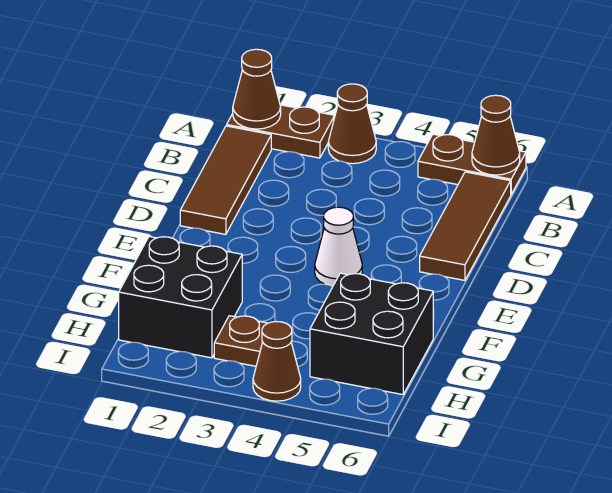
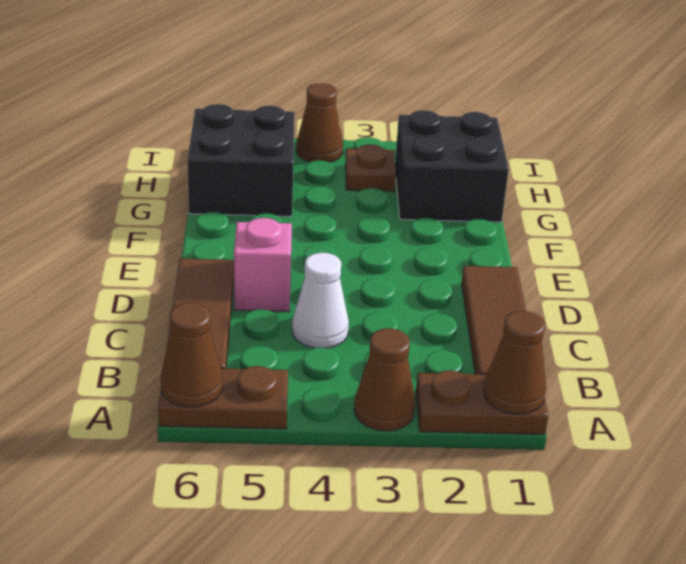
none -> pink brick D5 level 1
white cone E4 level 1 -> white cone C4 level 1

